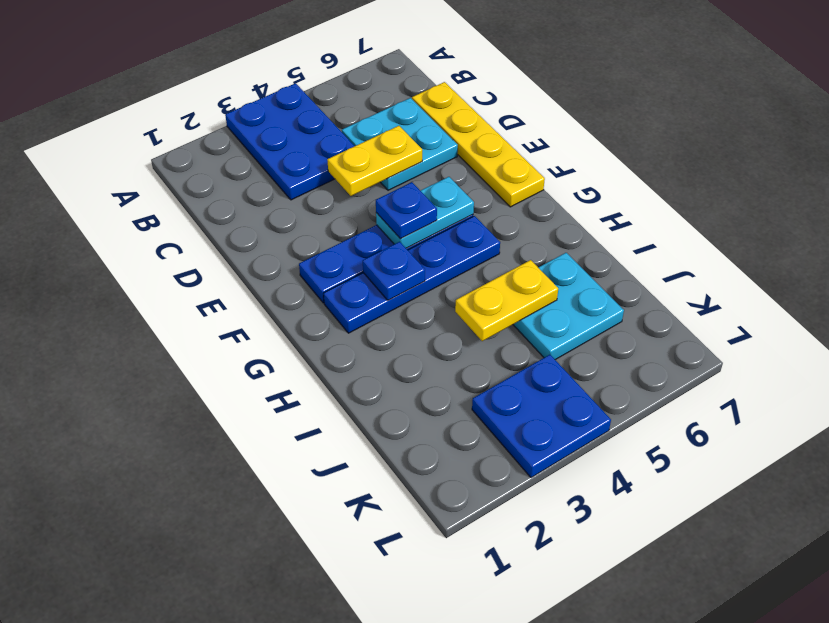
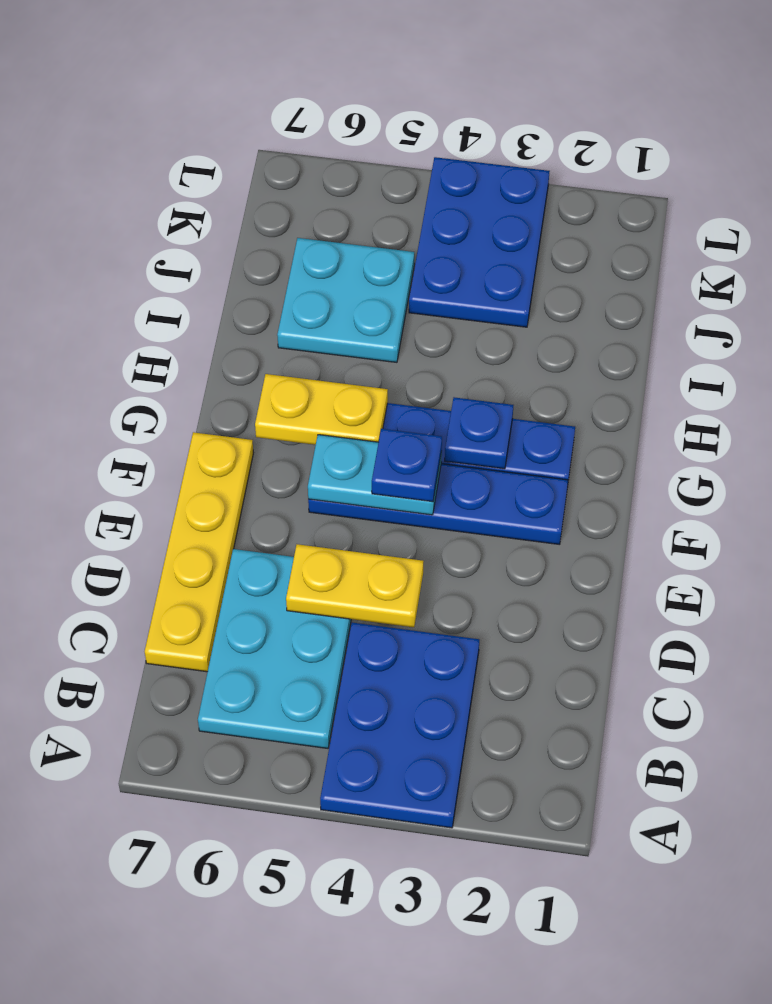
cyan plate C5:D6 level 1 -> cyan plate B5:D6 level 1
yellow plate I4:I5 level 2 -> yellow plate G5:G6 level 2
blue plate K3:L4 level 1 -> blue plate J3:L4 level 1

